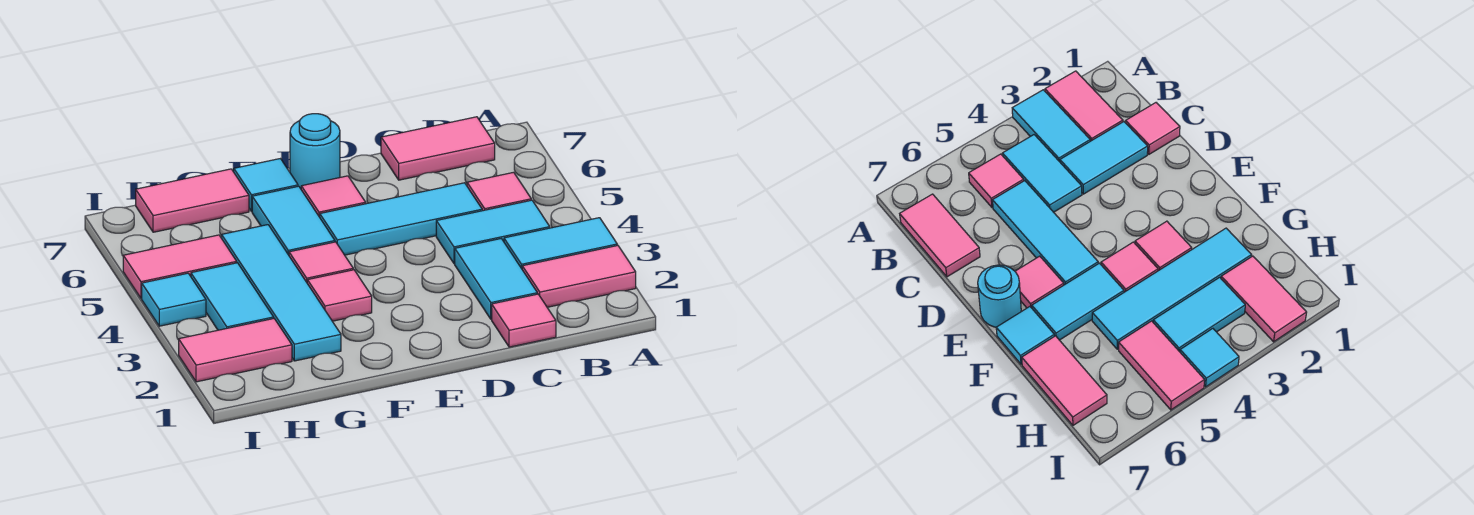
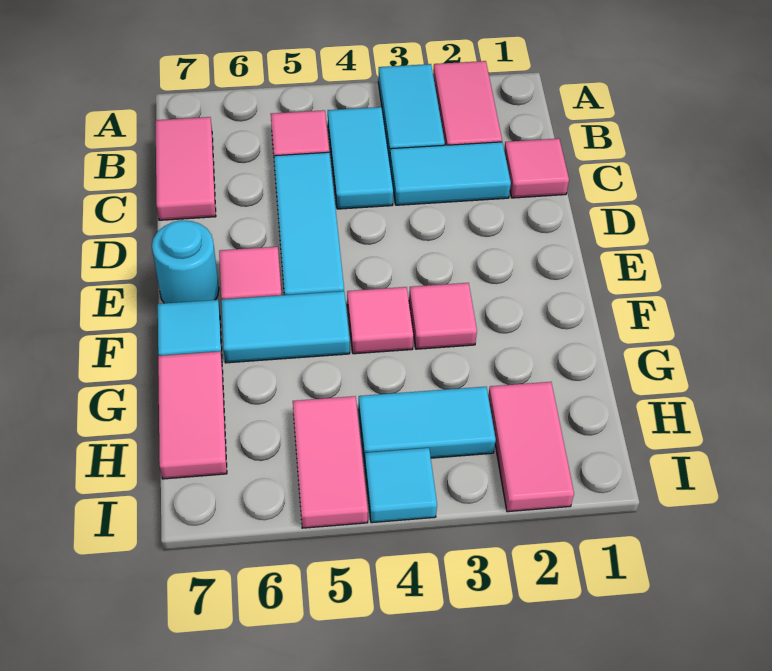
cyan tile G2:G5 level 1 -> none

